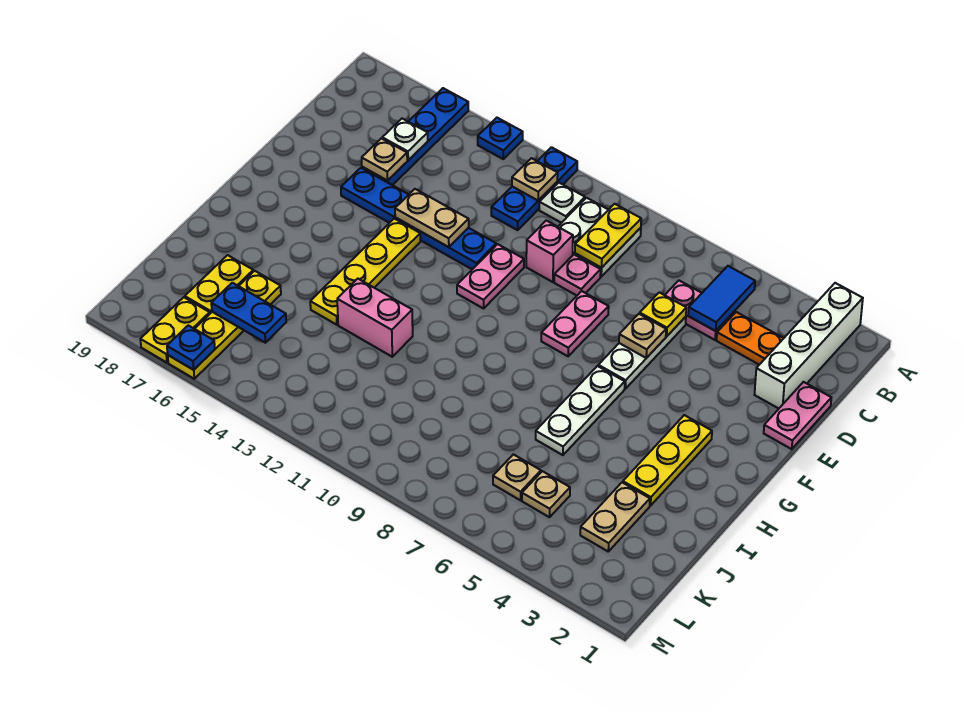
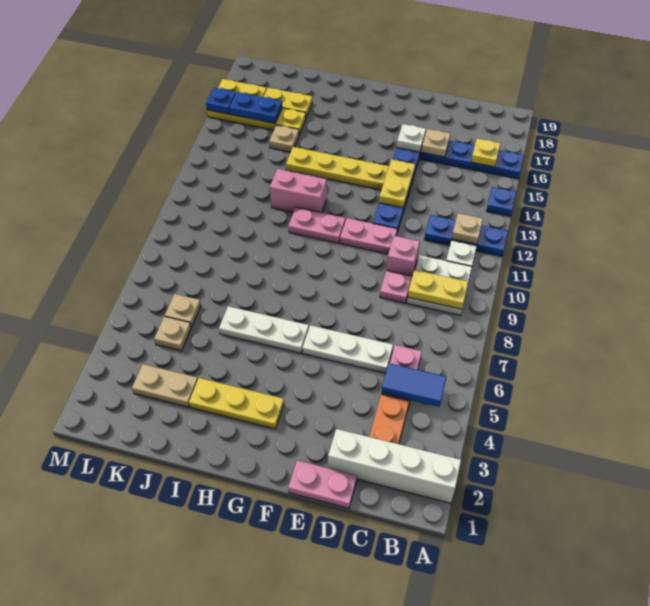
white plate C16 level 2 -> white plate E16 level 2
yellow plate D6 level 2 -> yellow plate B16 level 2
tan plate E6 level 2 -> tan plate J15 level 1
pink plate E8:F8 level 1 -> pink plate G11:H11 level 1
tan plate E13:E14 level 2 -> yellow plate E13:E14 level 2
pink brick I12:I13 level 1 -> pink brick H12:I12 level 1
blue plate K15:K16 level 2 -> blue plate K16:L16 level 2

